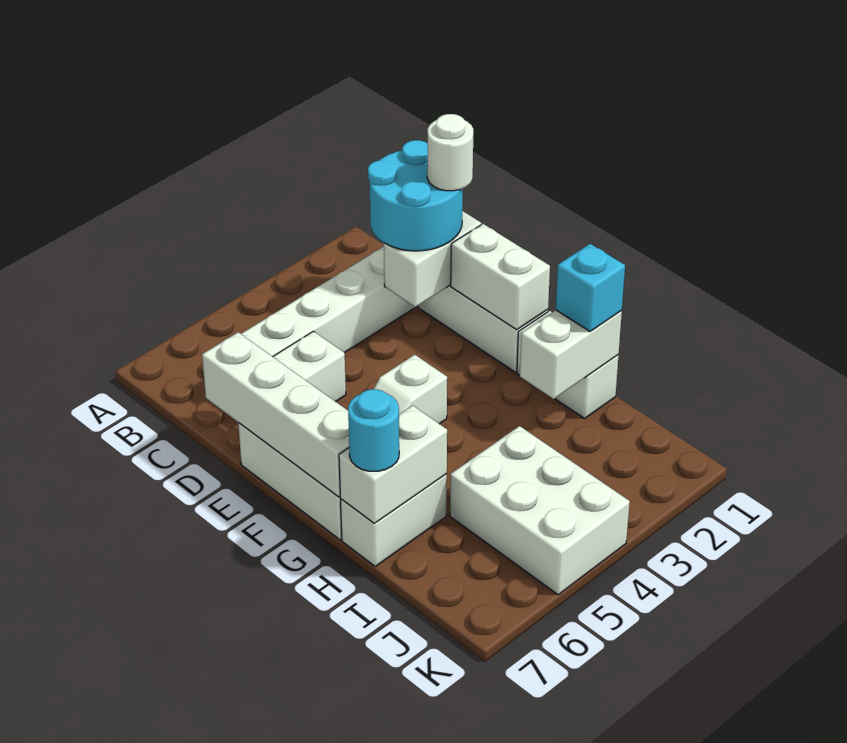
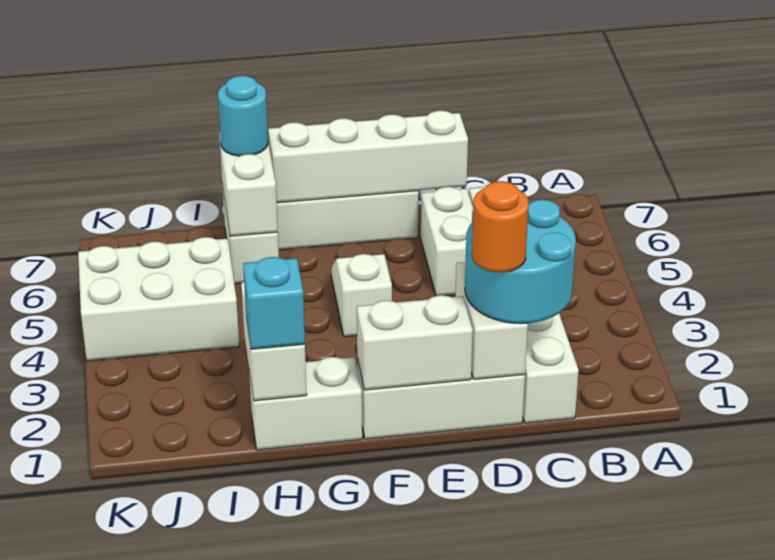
white round brick D1 level 4 -> orange round brick D1 level 4

